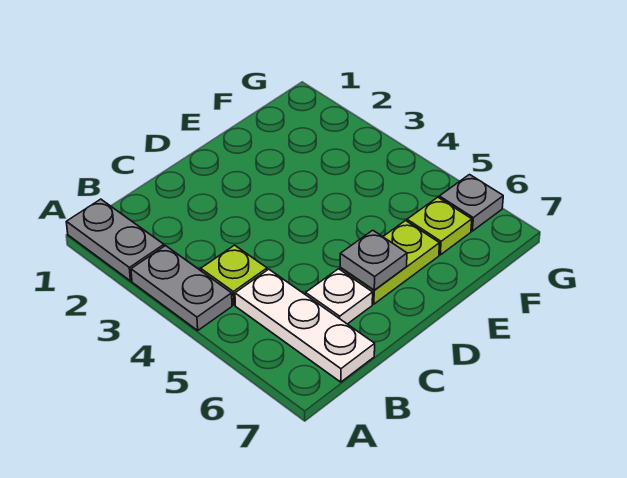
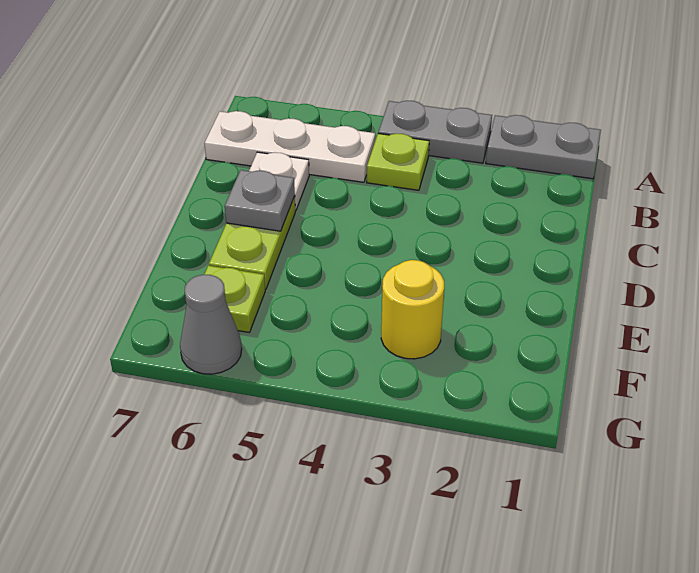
none -> yellow round brick F3 level 1
grey plate G6 level 1 -> grey cone G6 level 1

